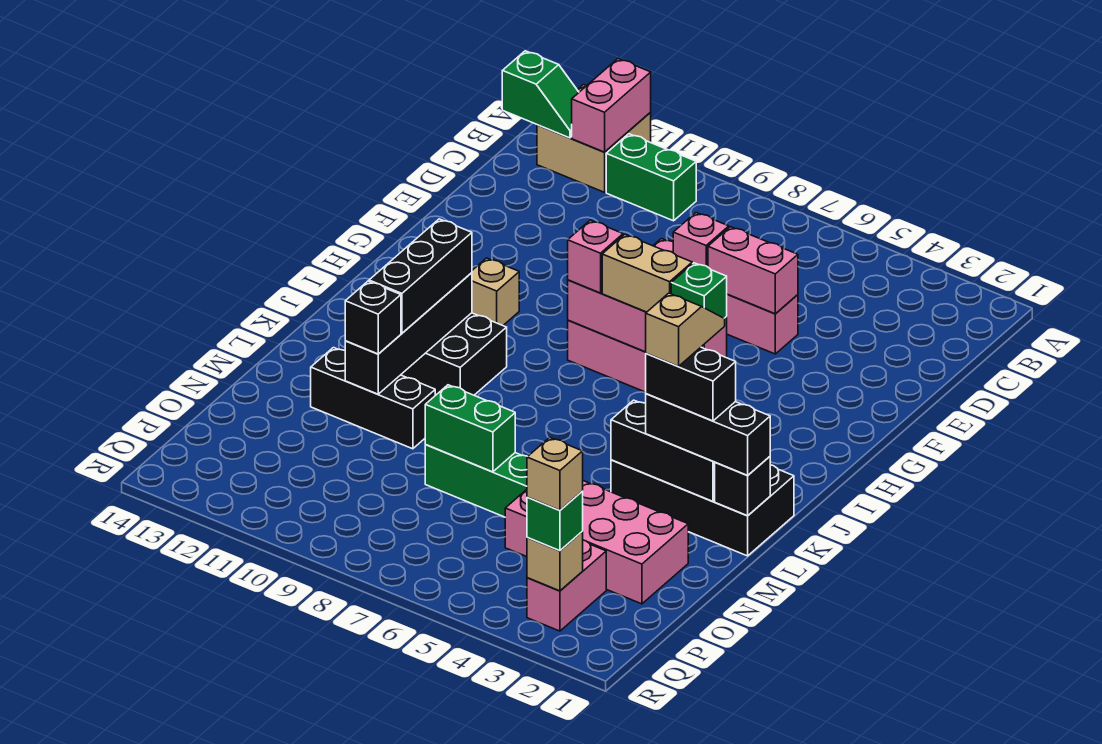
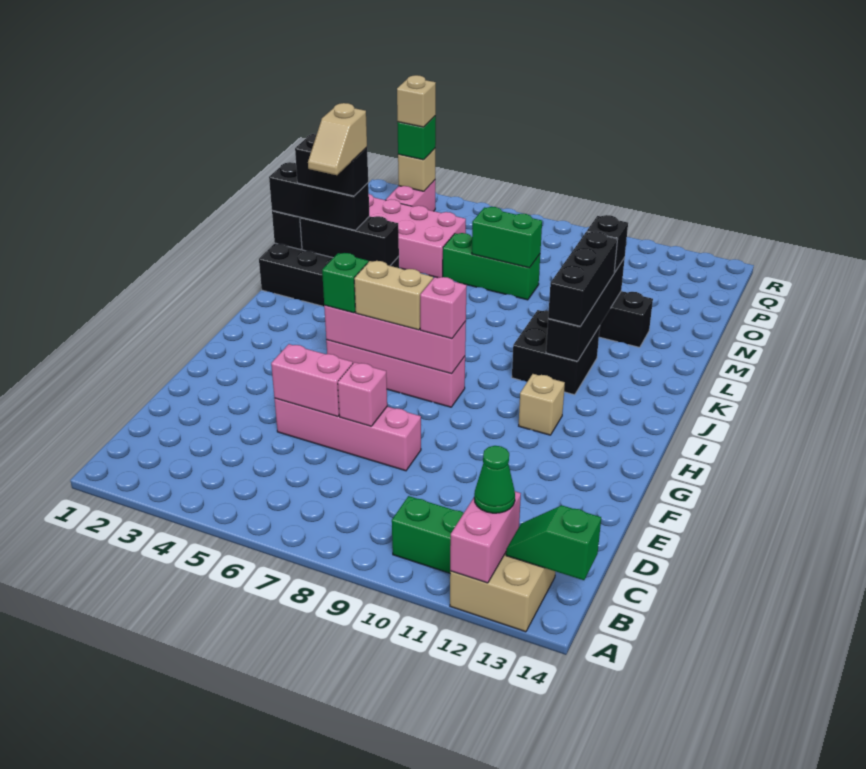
none -> green cone B12 level 3

